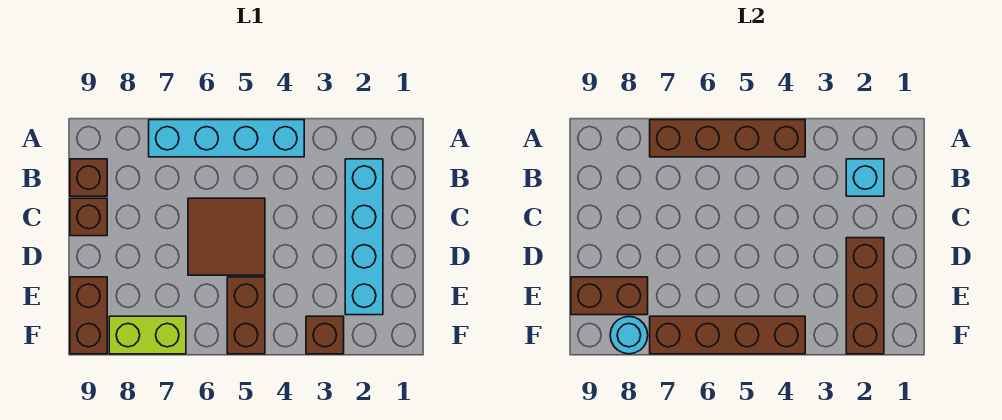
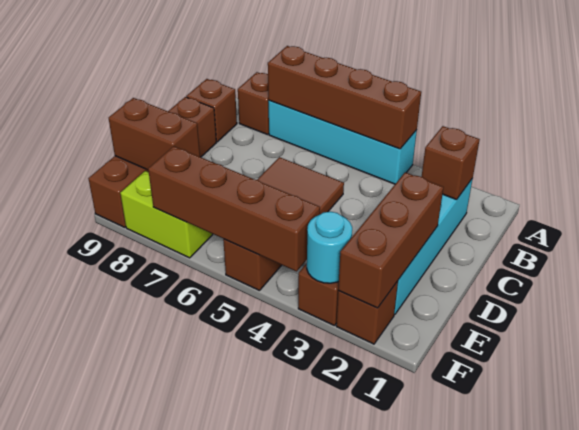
none -> brown brick A8 level 1
cyan brick B2 level 2 -> brown brick B2 level 2
none -> brown brick F2 level 1
cyan round brick F8 level 2 -> cyan round brick F3 level 2

